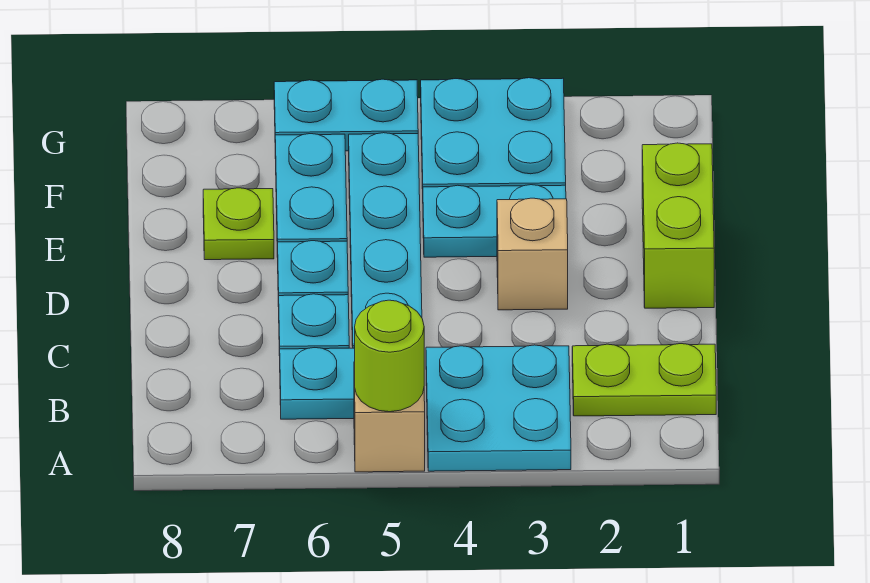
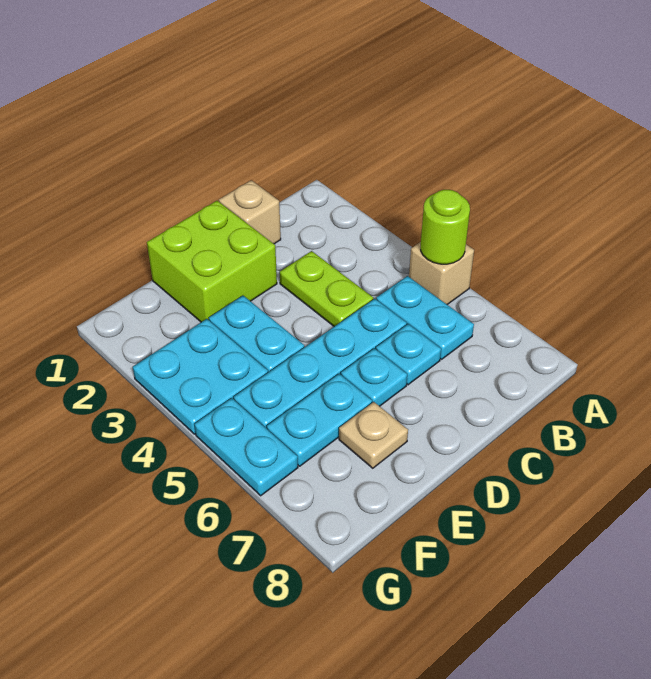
cyan plate A3:B4 level 1 -> none
lime plate B1:B2 level 1 -> lime plate C3:C4 level 1
lime brick D1:E1 level 1 -> lime brick D1:E2 level 1
tan brick D3 level 1 -> tan brick C1 level 1
lime plate E7 level 1 -> tan plate E7 level 1

